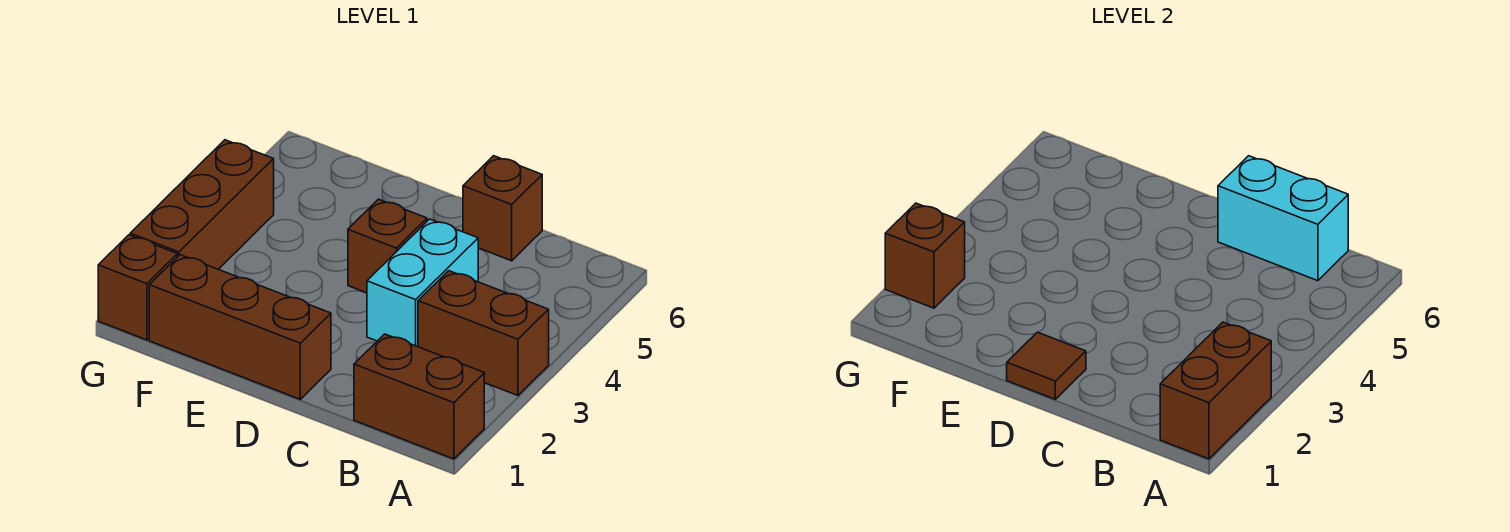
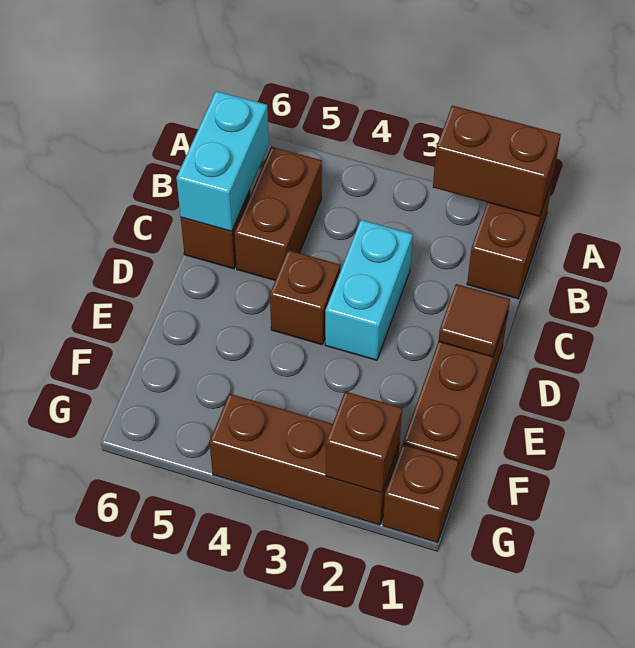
brown brick A3:B3 level 1 -> brown brick B5:C5 level 1
cyan brick C3:C4 level 1 -> cyan brick C3:D3 level 1

